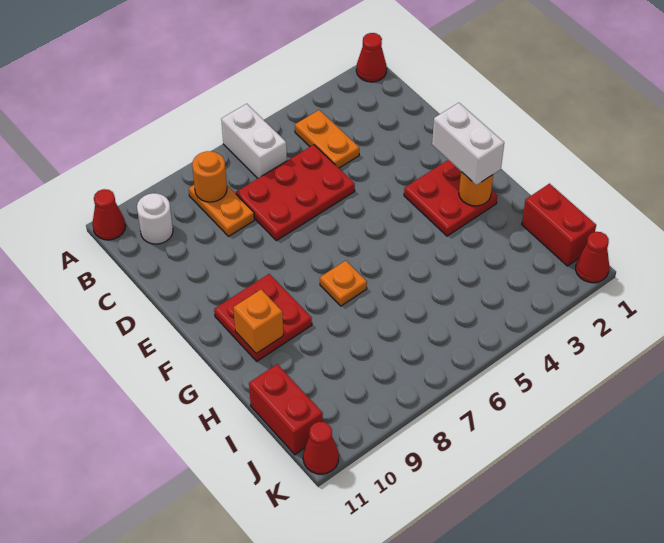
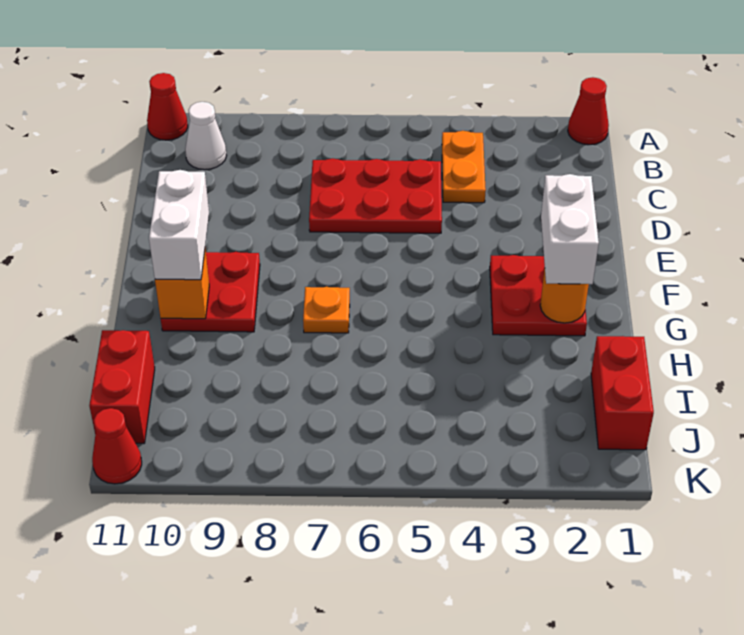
white brick A6:B6 level 1 -> white brick F10:G10 level 3
orange plate B8:C8 level 1 -> none
orange round brick B8 level 2 -> none
white round brick B10 level 1 -> white cone B10 level 1
red cone K1 level 1 -> none

